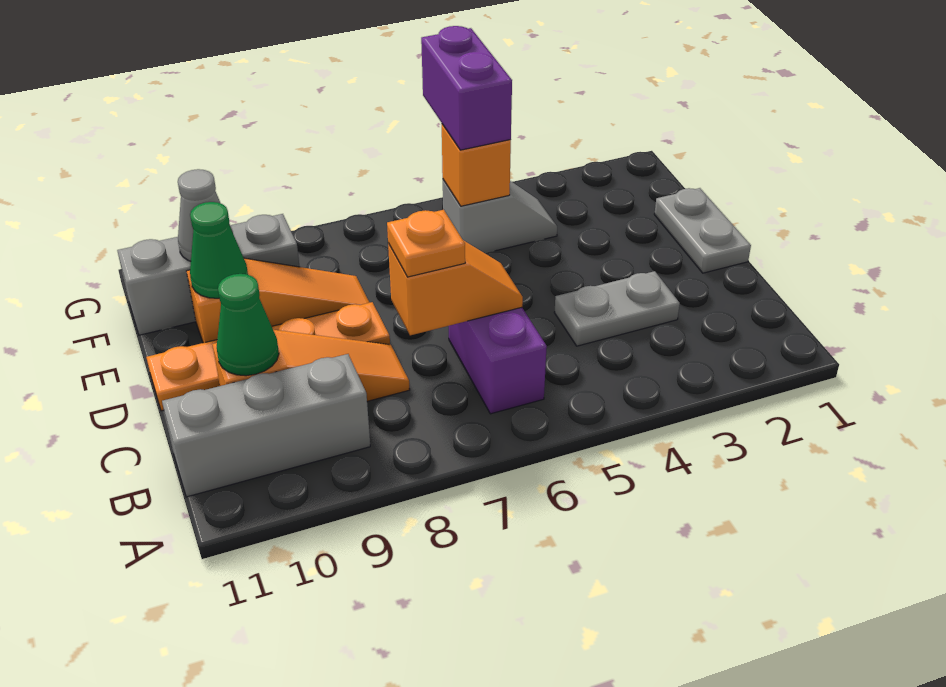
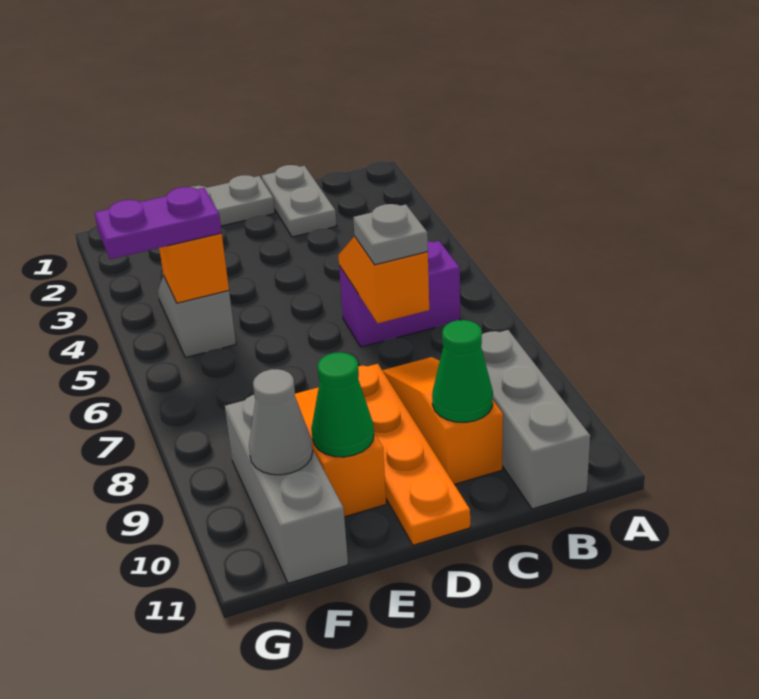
grey plate C3:C4 level 1 -> grey plate C1:C2 level 1
orange plate C7 level 3 -> grey plate C7 level 3
purple brick F5:G5 level 3 -> purple plate F5:G5 level 3

